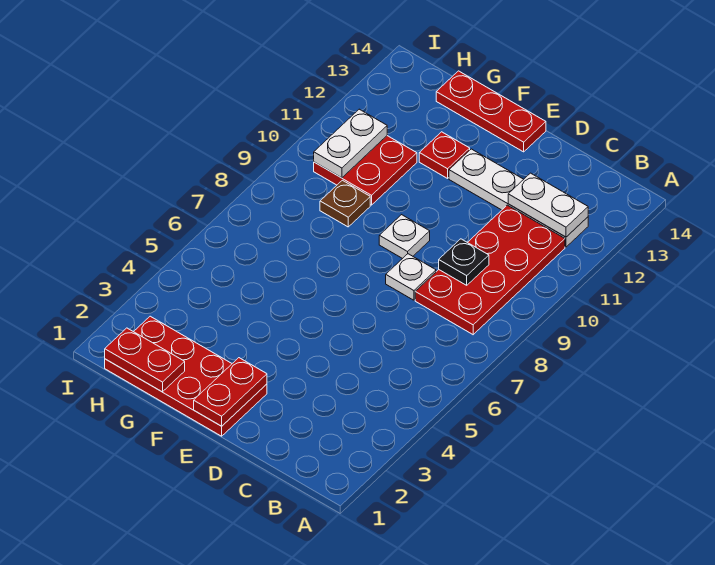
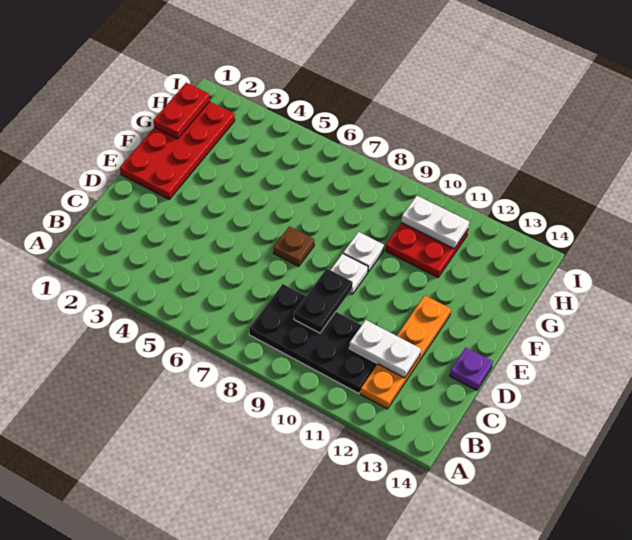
red plate B8:C11 level 1 -> black plate B8:C11 level 1
white plate B12:E12 level 1 -> orange plate B12:E12 level 1
white plate B12:C12 level 2 -> white plate C11:C12 level 2
black plate C9 level 2 -> black plate C9:D9 level 2
white plate D8 level 1 -> white plate F9 level 1
none -> purple plate D14 level 1
red plate E1:E2 level 2 -> none
red plate E14:G14 level 1 -> none
red plate F12 level 1 -> none
brown plate G9 level 1 -> brown plate E7 level 1

